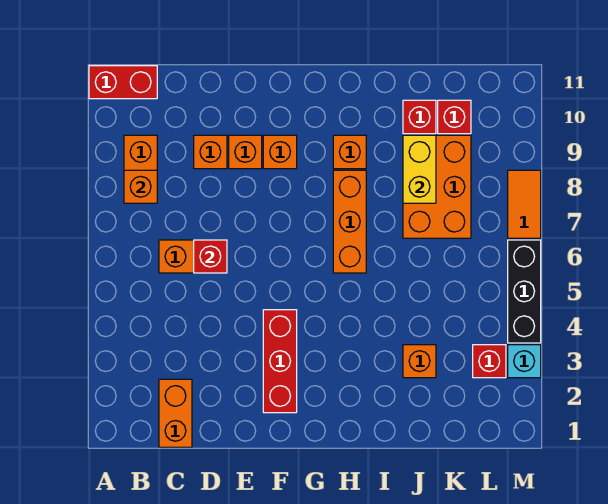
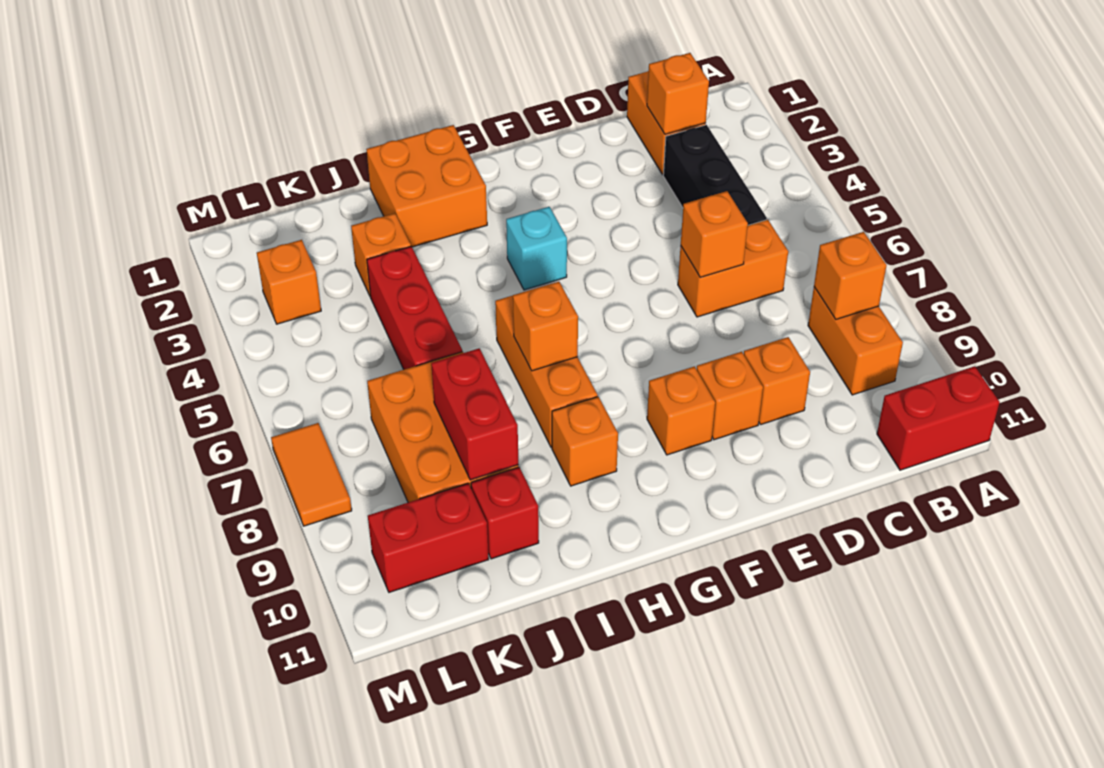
none -> orange brick C2 level 2
red brick D6 level 2 -> orange brick D6 level 2
red brick F2:F4 level 1 -> red brick J4:J6 level 1
none -> orange brick H1:I2 level 1
none -> orange brick H7 level 2
yellow brick J8:J9 level 2 -> red brick J8:J9 level 2
red brick K10 level 1 -> red brick K10:L10 level 1
red brick L3 level 1 -> orange brick L3 level 1
cyan brick M3 level 1 -> cyan brick G4 level 1
black brick M4:M6 level 1 -> black brick C3:C5 level 1

